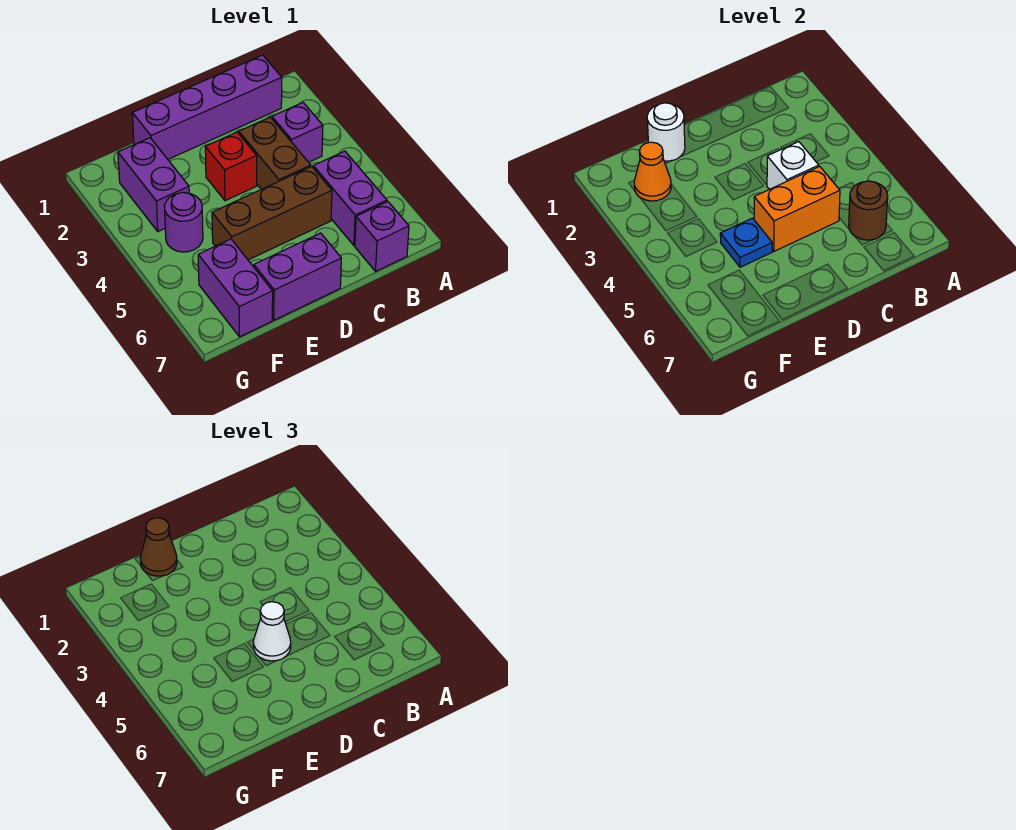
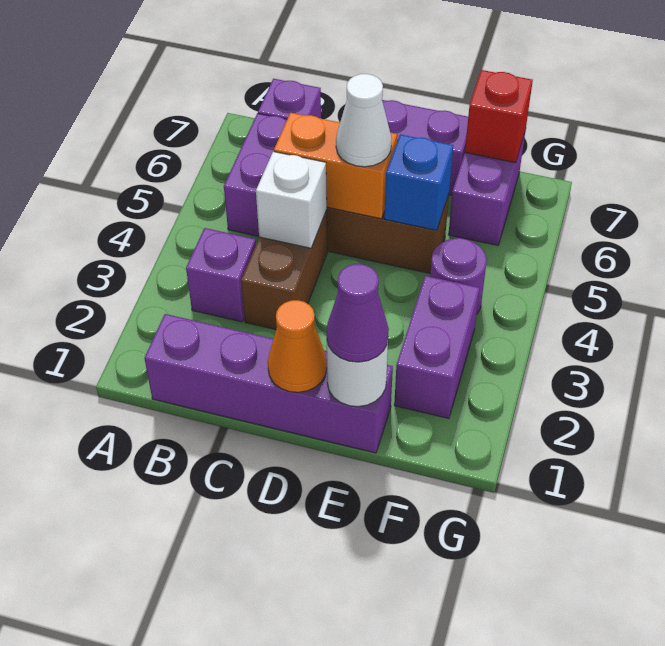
brown round brick B6 level 2 -> none
red brick D3 level 1 -> red brick F7 level 2
brown cone E1 level 3 -> purple cone E1 level 3
blue plate E5 level 2 -> blue brick E5 level 2
orange cone F2 level 2 -> orange cone D1 level 2

